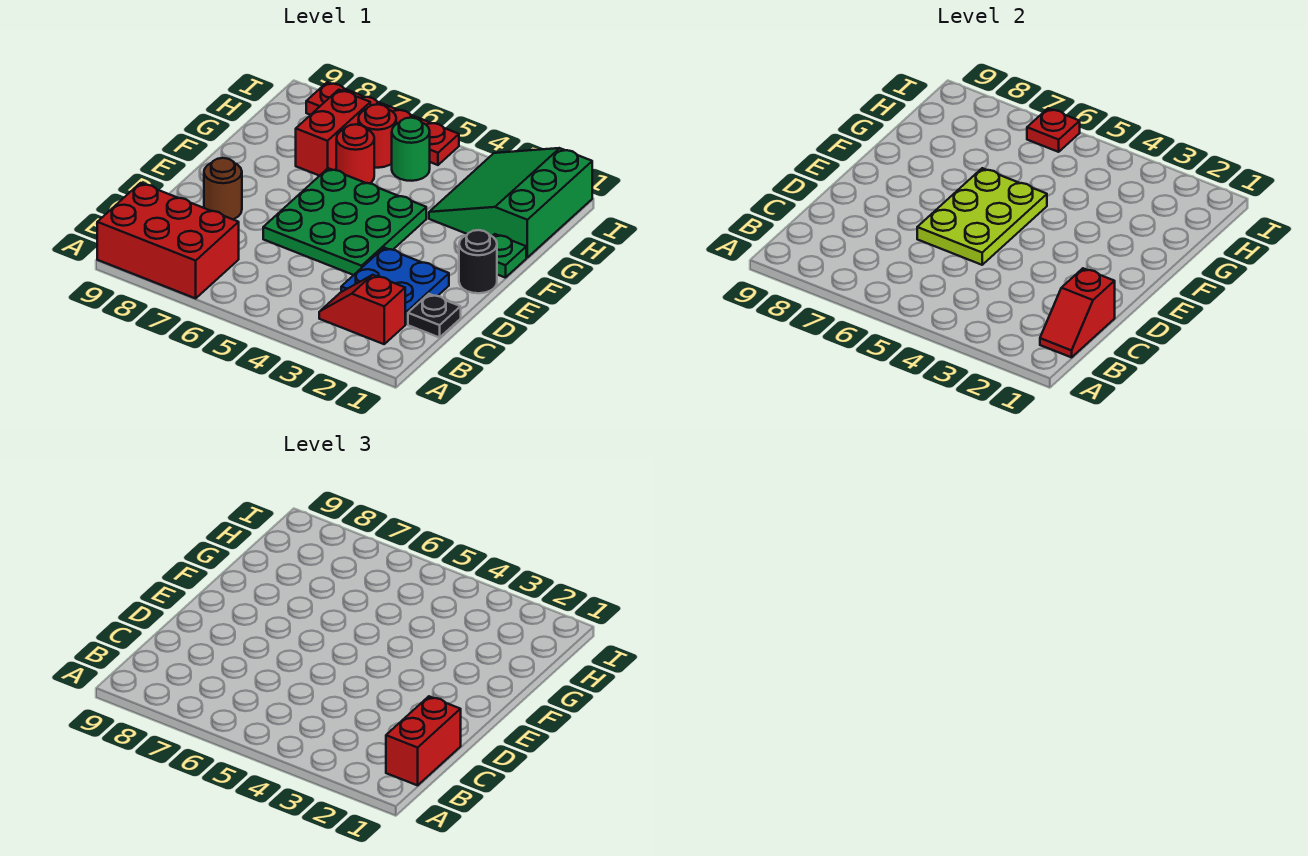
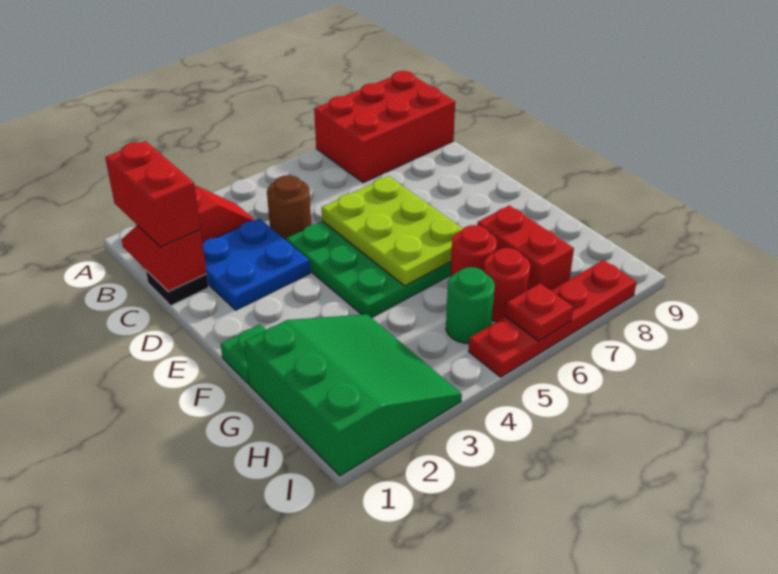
brown round brick D8 level 1 -> brown round brick C4 level 1
black round brick E1 level 1 -> none

